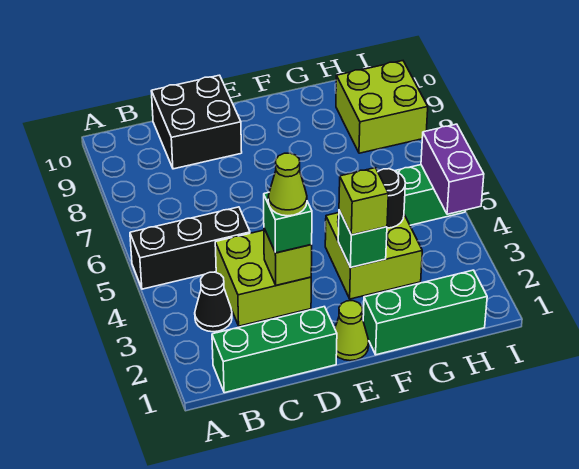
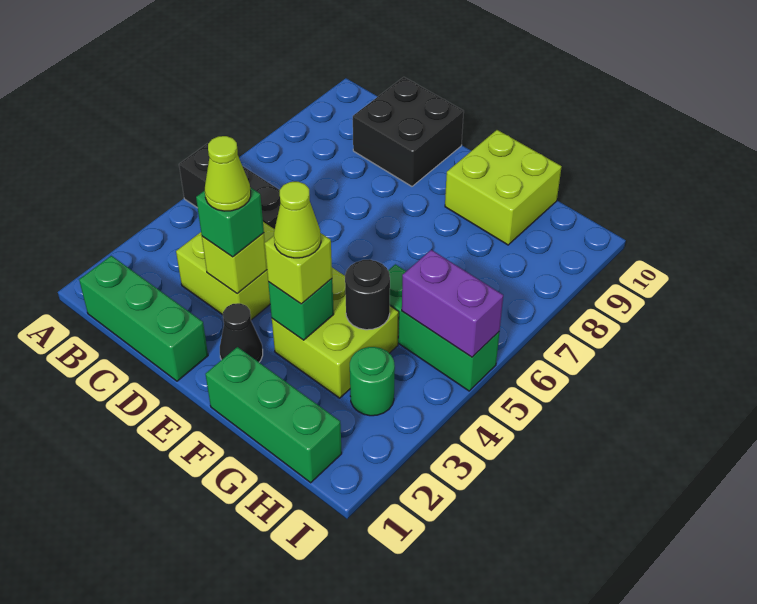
black cone B3 level 1 -> black cone E2 level 1
lime cone E1 level 1 -> lime cone F3 level 4
none -> green round brick H3 level 1
lime brick H8:I9 level 1 -> lime brick F9:G10 level 1
purple brick I4:I5 level 2 -> purple brick H5:I5 level 2

